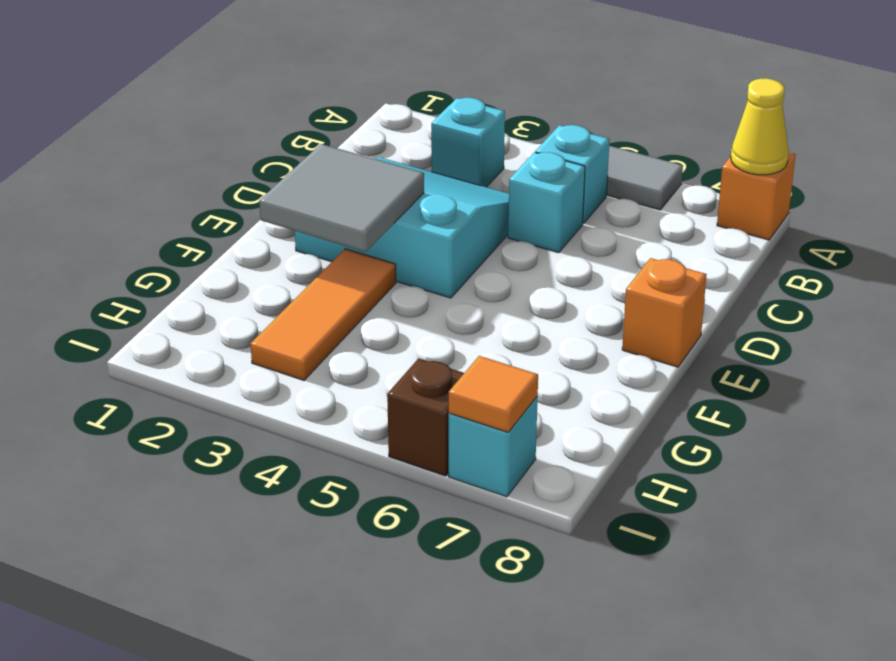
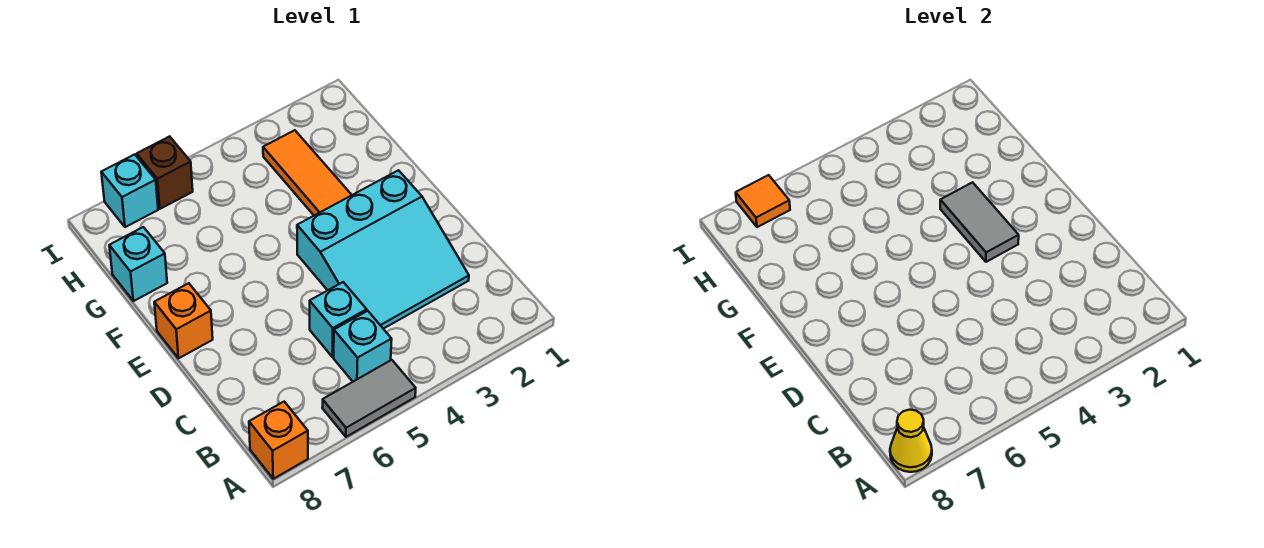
cyan brick B3 level 1 -> cyan brick G8 level 1
grey tile E2:F3 level 2 -> grey tile E3:F3 level 2

